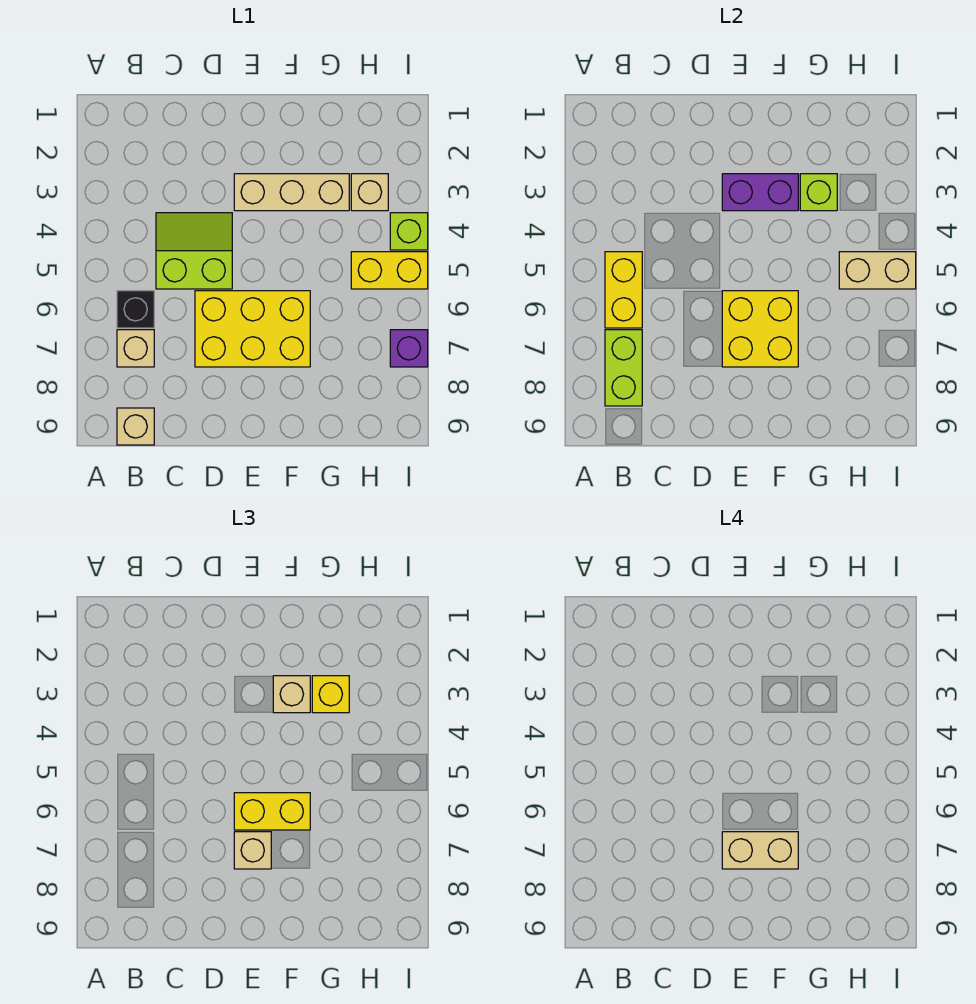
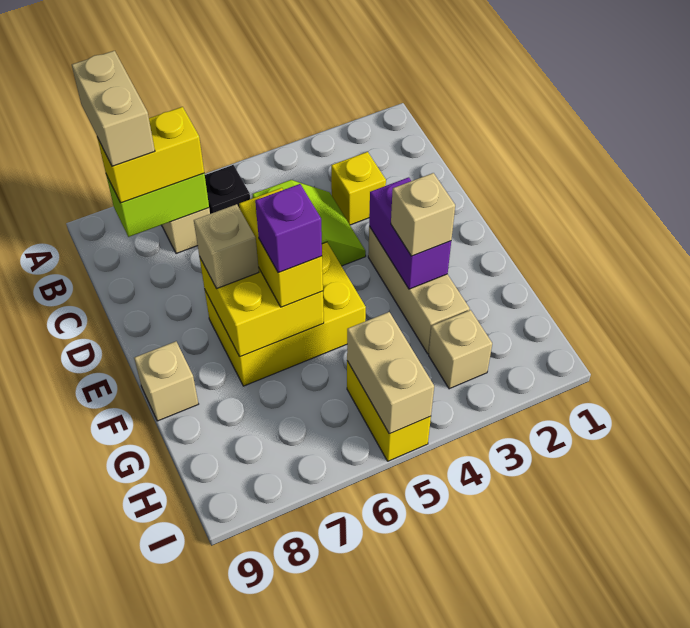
yellow brick B5:B6 level 2 -> yellow brick B7:B8 level 3
tan brick B9 level 1 -> tan brick F9 level 1
yellow brick D6:F7 level 1 -> yellow brick E5:F7 level 1
tan brick E7:F7 level 4 -> tan brick A8:B8 level 4
lime brick G3 level 2 -> none
yellow brick G3 level 3 -> yellow brick C3 level 1
lime brick I4 level 1 -> none
purple brick I7 level 1 -> purple brick F6 level 4

